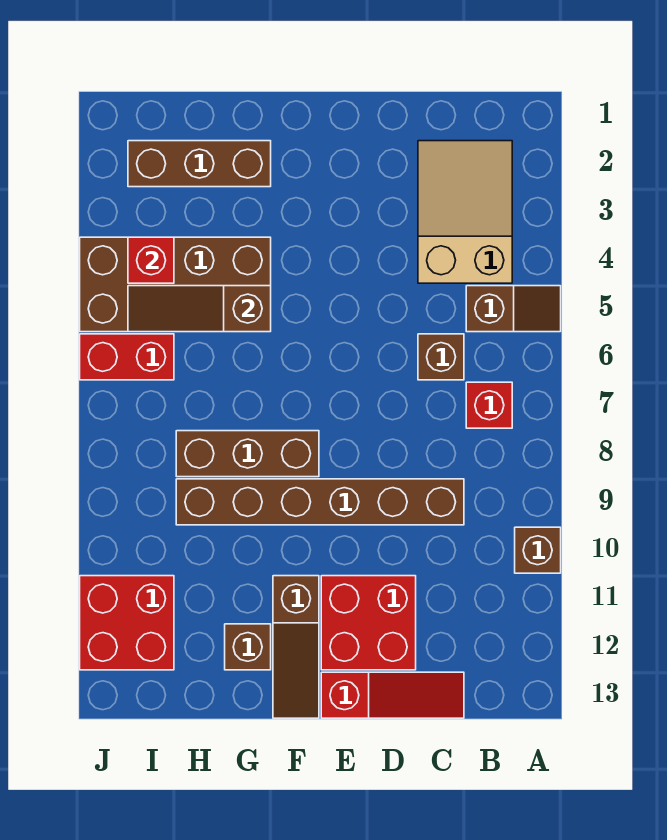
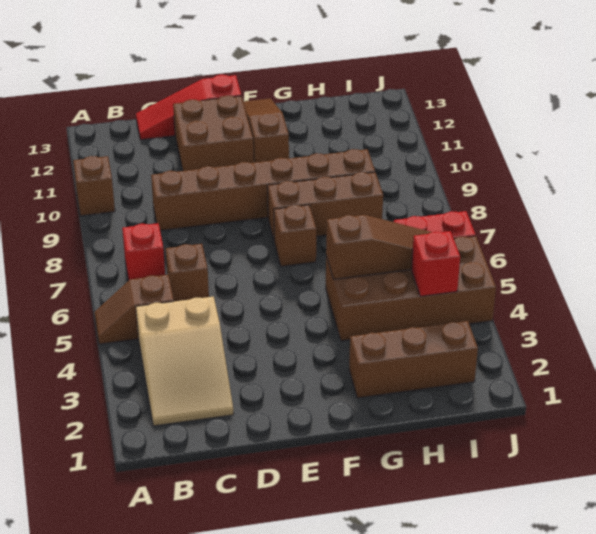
red brick D11:E12 level 1 -> brown brick D11:E12 level 1
brown brick G12 level 1 -> brown brick F7 level 1
red brick I11:J12 level 1 -> none

